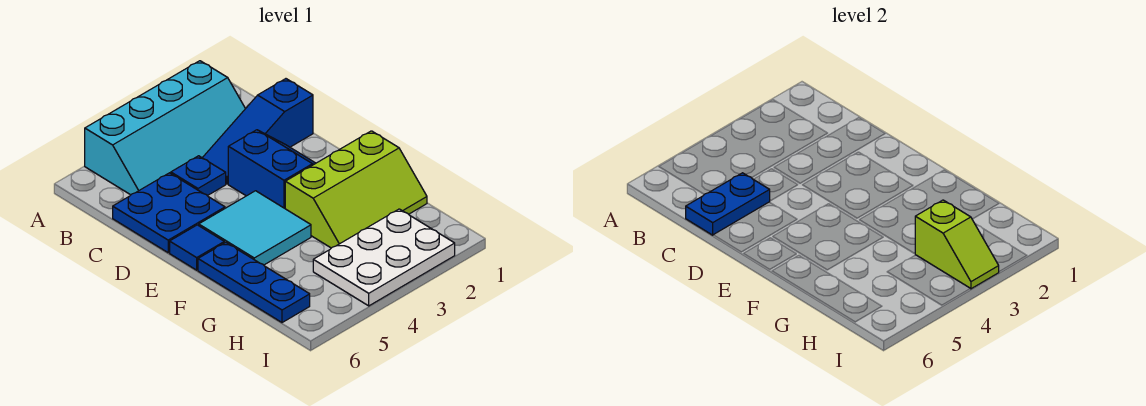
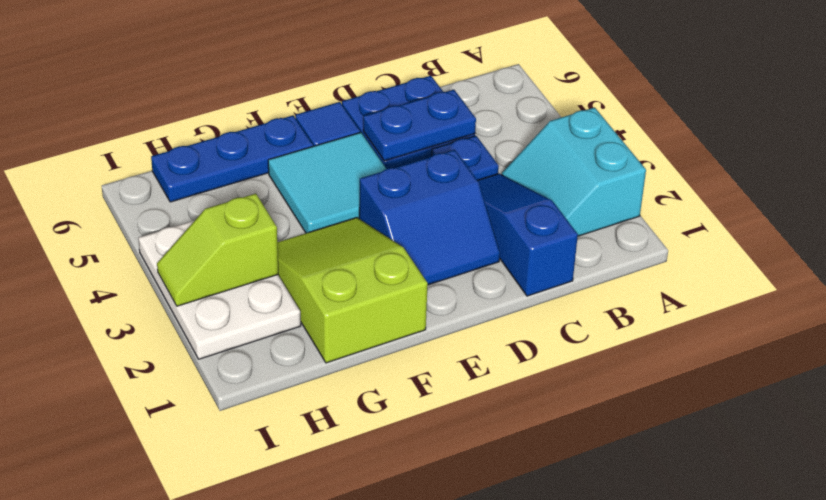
cyan slope A2:B5 level 1 top A -> cyan slope A2:B3 level 1 top A
blue plate C5:C6 level 2 -> blue plate C5:D5 level 2
lime slope F1:G3 level 1 top F -> lime slope F1:G3 level 1 top 1

